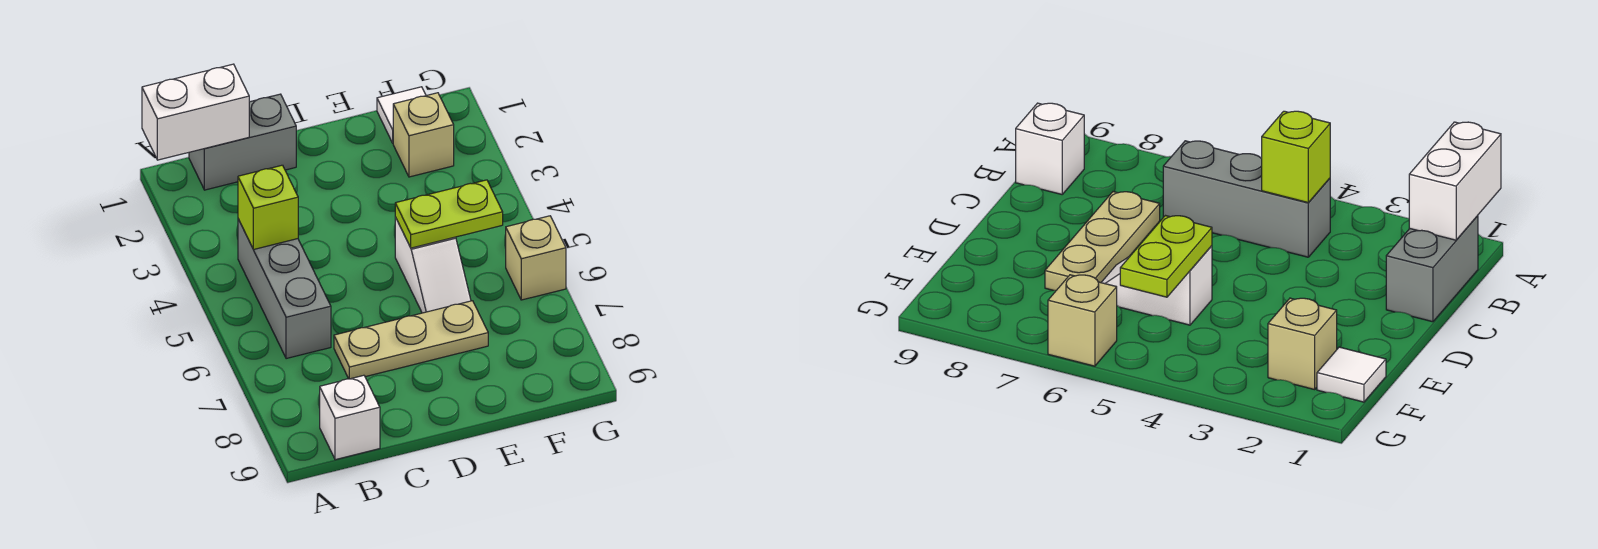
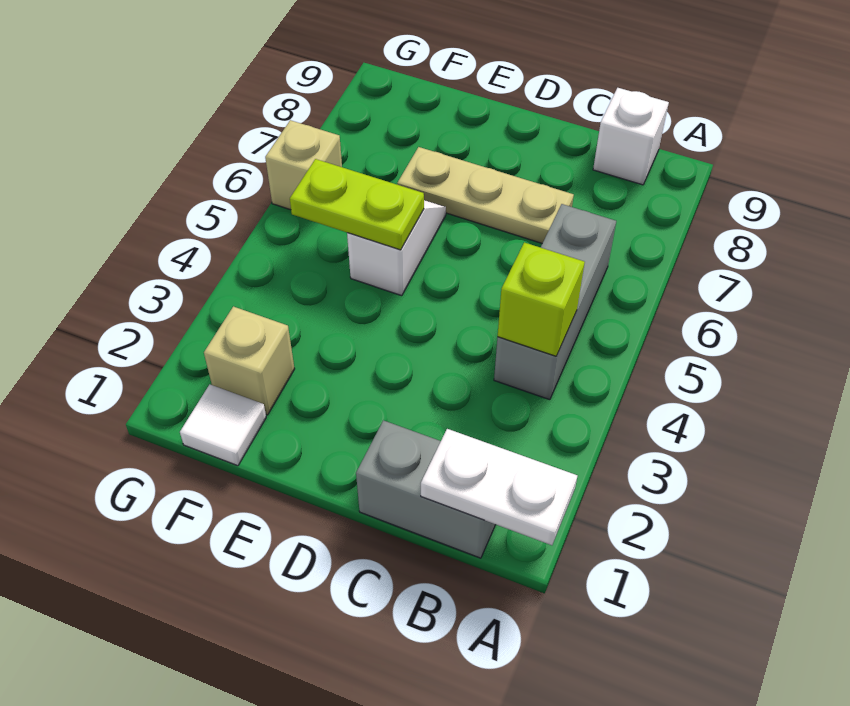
white brick A1:B1 level 2 -> white plate A1:B1 level 2

